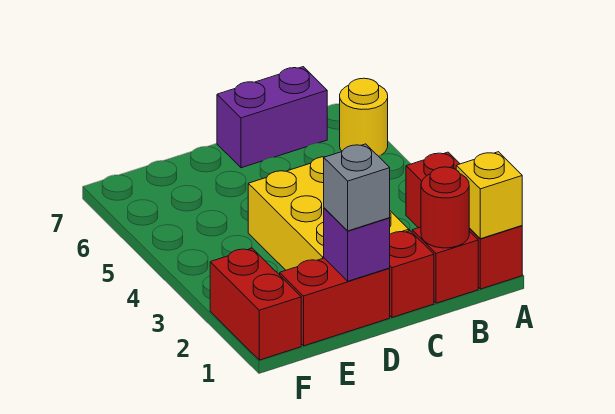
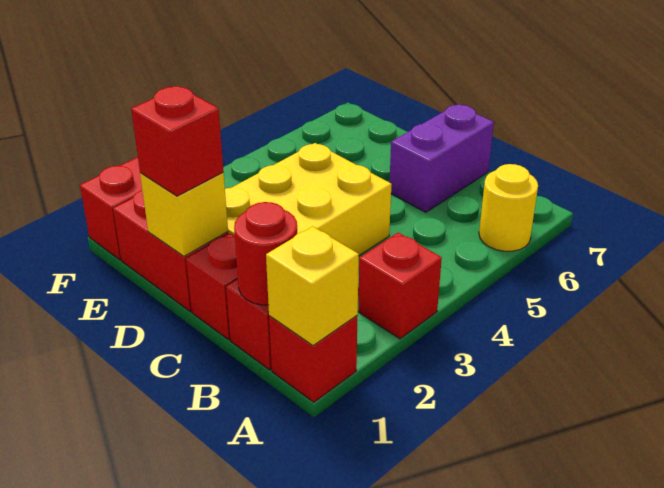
purple brick B7:C7 level 1 -> purple brick C6:C7 level 1
purple brick D1 level 2 -> yellow brick D1 level 2
grey brick D1 level 3 -> red brick D1 level 3

